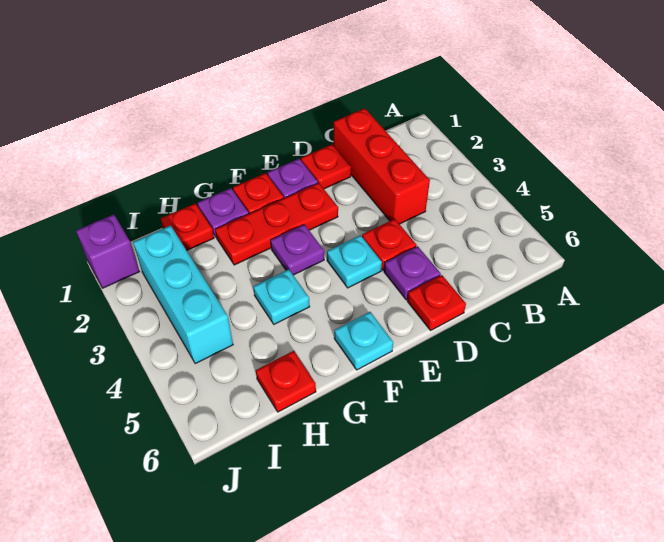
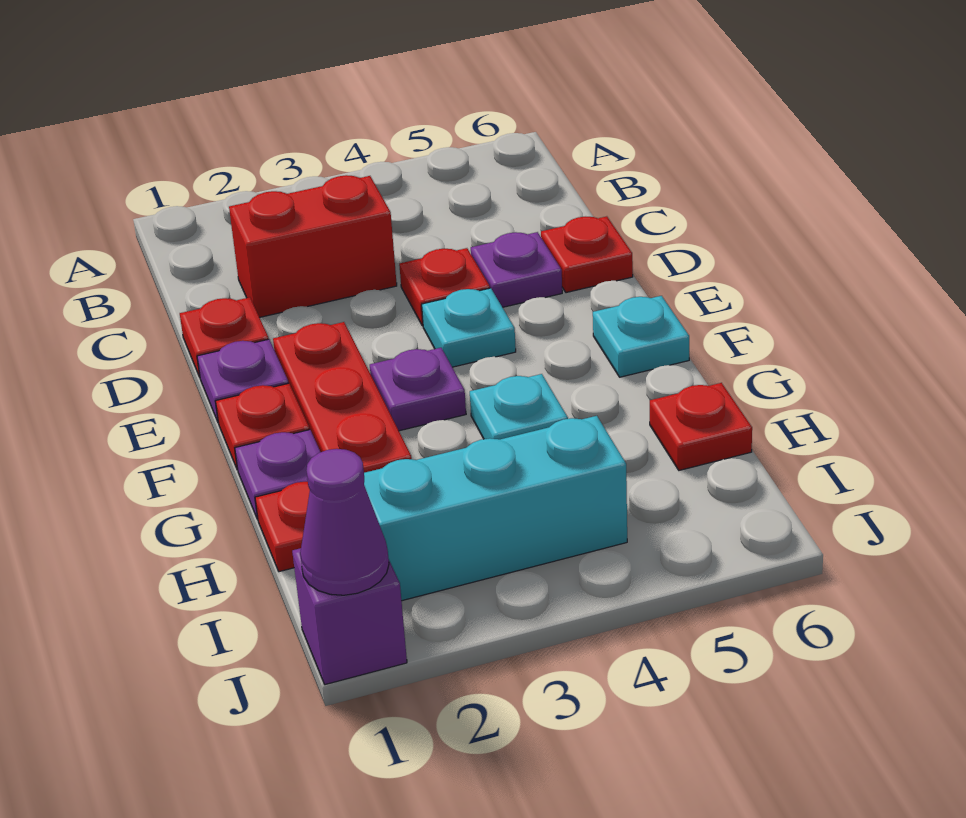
red brick C1:C3 level 1 -> red brick C2:C3 level 1
none -> purple cone J1 level 2

